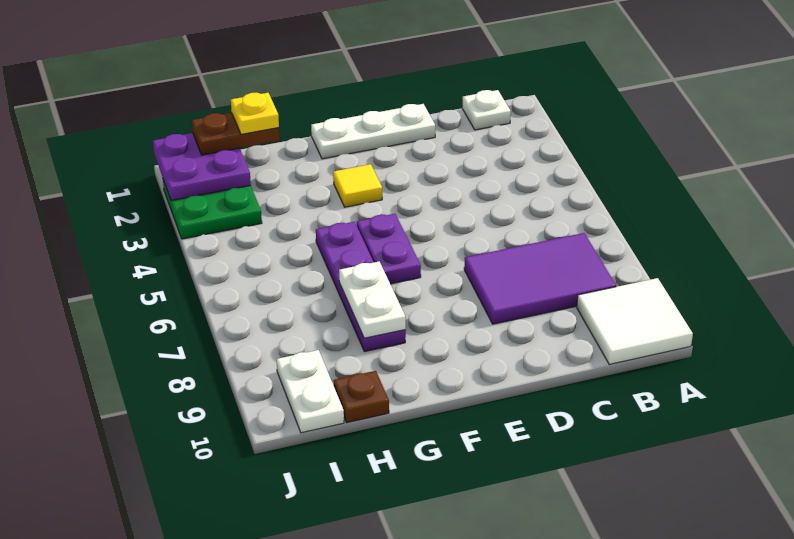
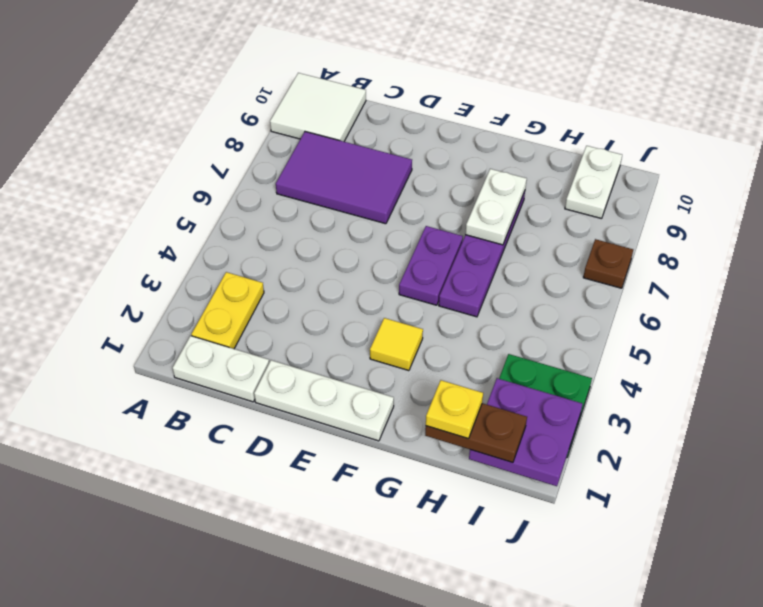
white plate B1 level 1 -> white plate B1:C1 level 1
none -> yellow plate B2:B3 level 1
brown plate H10 level 1 -> brown plate J7 level 1

